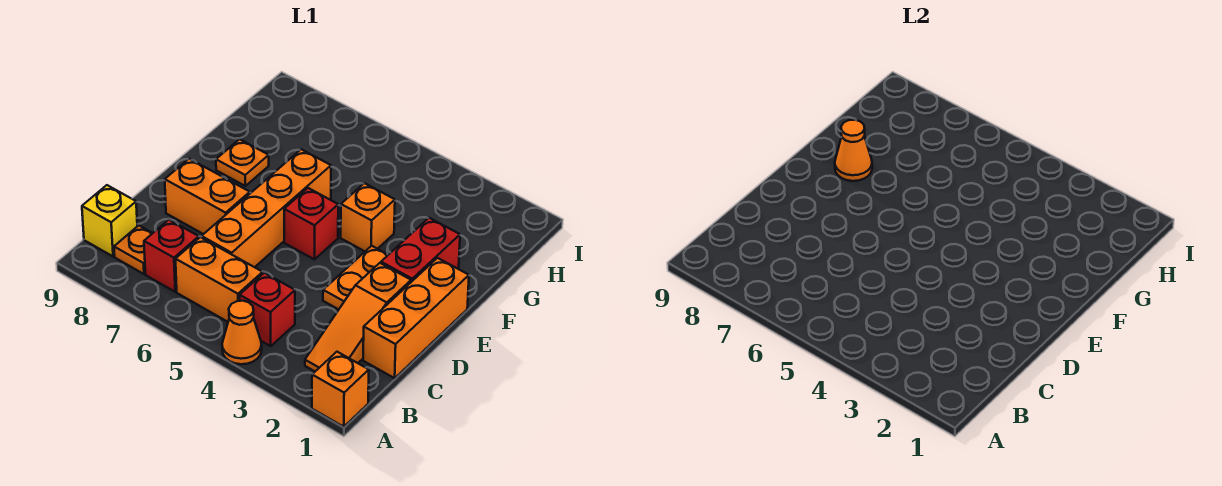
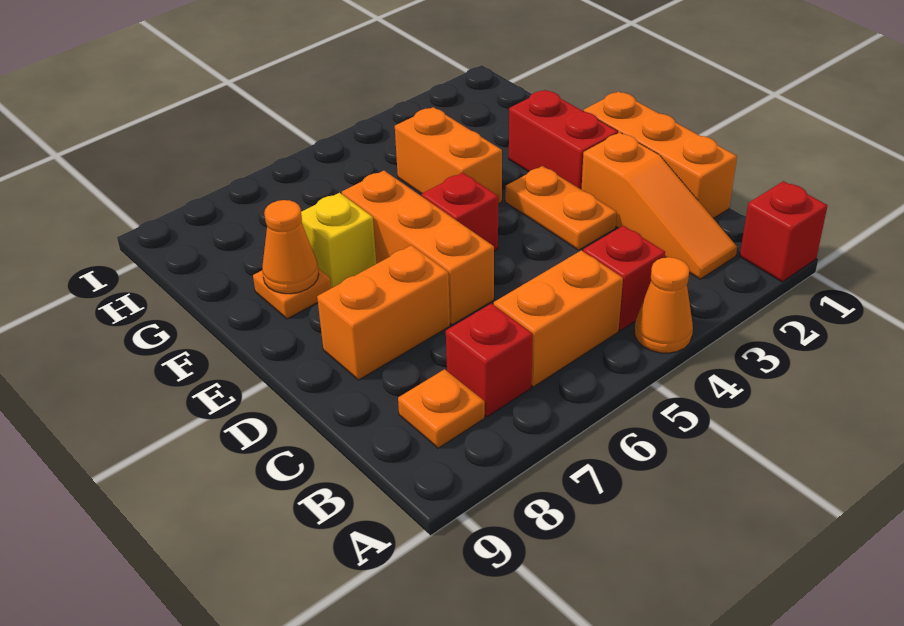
orange brick A1 level 1 -> red brick A1 level 1
yellow brick B9 level 1 -> yellow brick F7 level 1
orange brick C6:F6 level 1 -> orange brick D6:F6 level 1
orange brick F4 level 1 -> orange brick F4:G4 level 1

